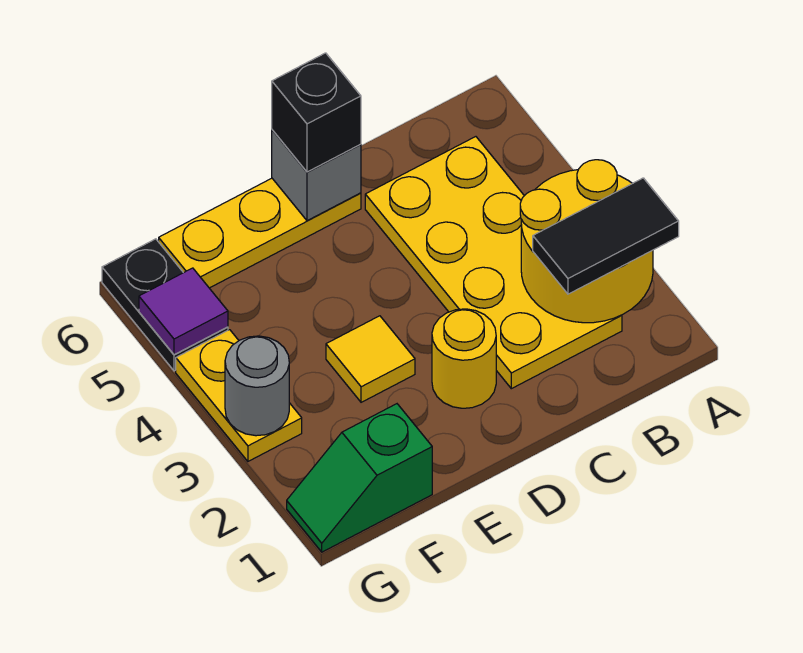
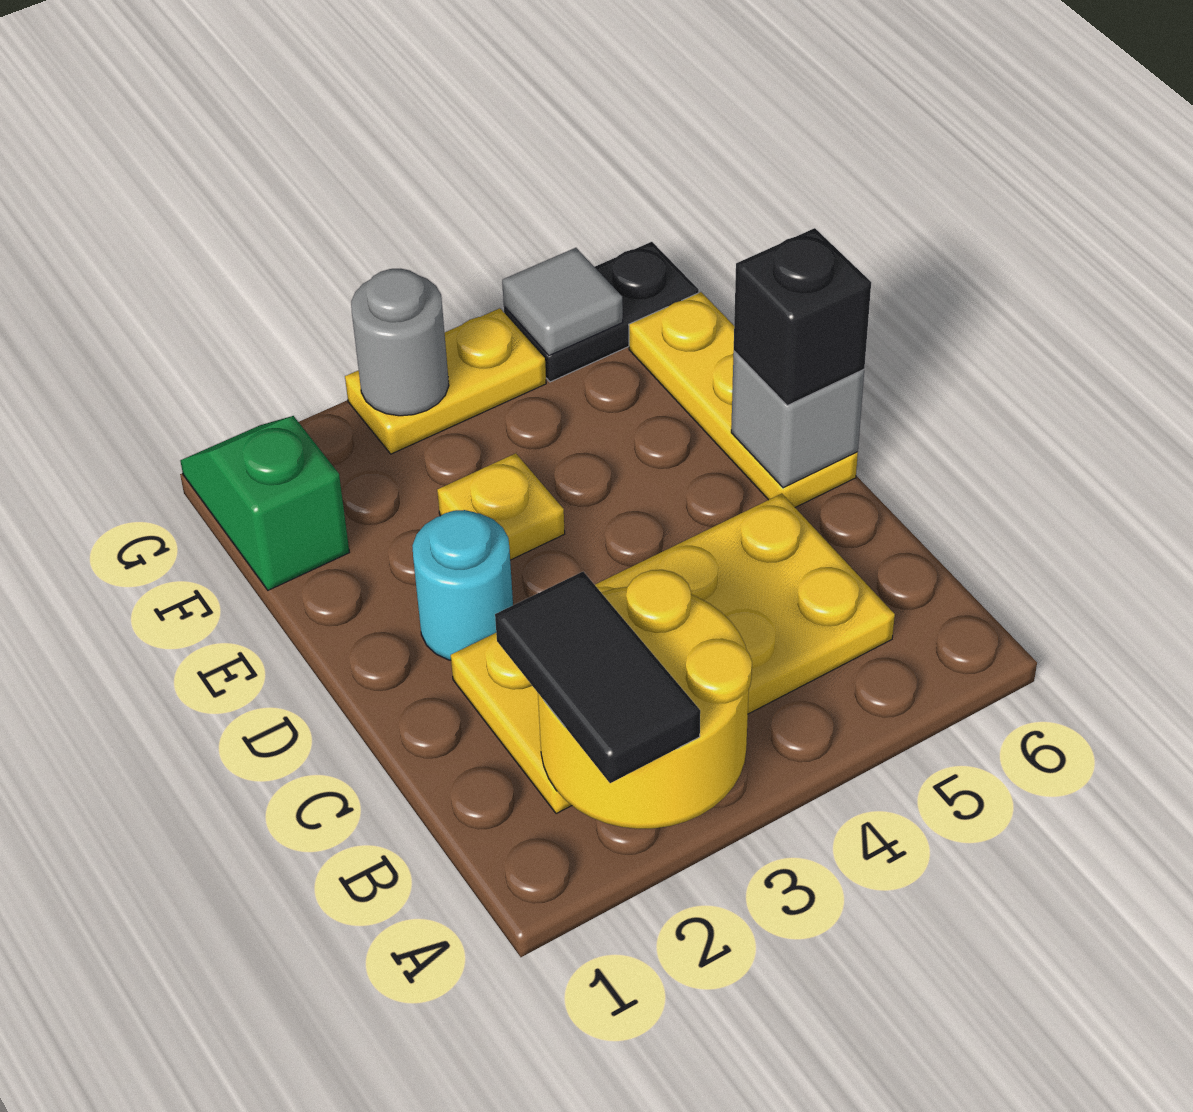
yellow round brick D2 level 1 -> cyan round brick D2 level 1
yellow tile E3 level 1 -> yellow plate E3 level 1
purple tile G5 level 2 -> grey tile G5 level 2

